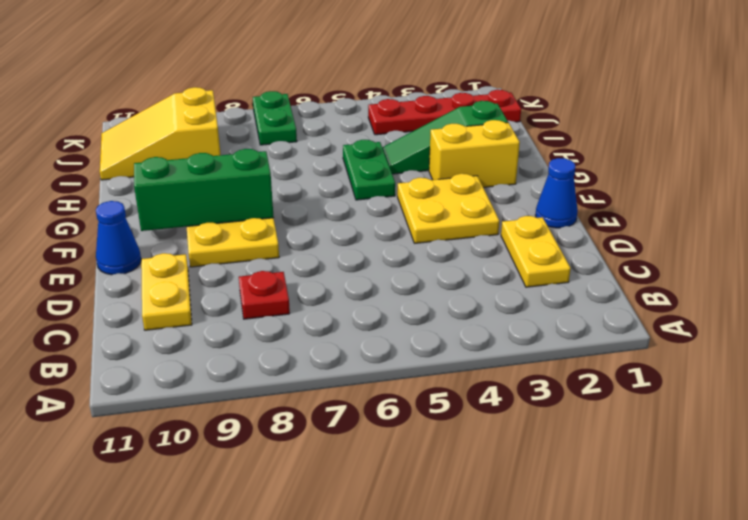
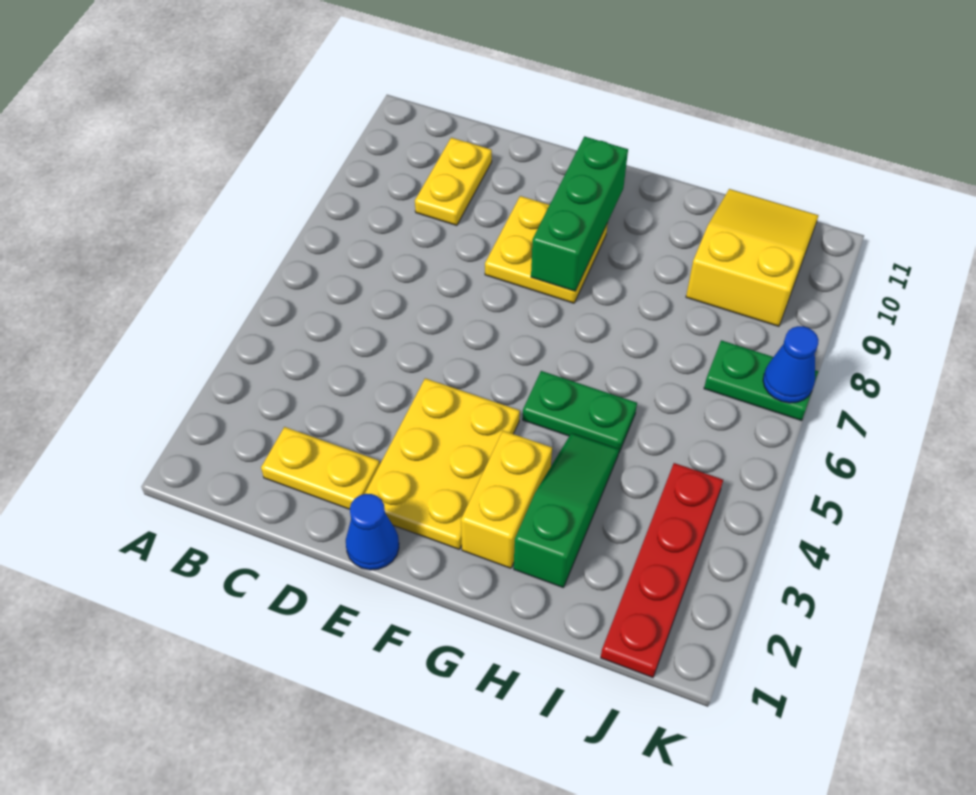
red plate C8 level 1 -> none
yellow plate C10:D10 level 1 -> yellow plate C9:C10 level 1
yellow plate E3:F4 level 1 -> yellow plate E2:F4 level 1
blue cone E11 level 1 -> blue cone K7 level 2

